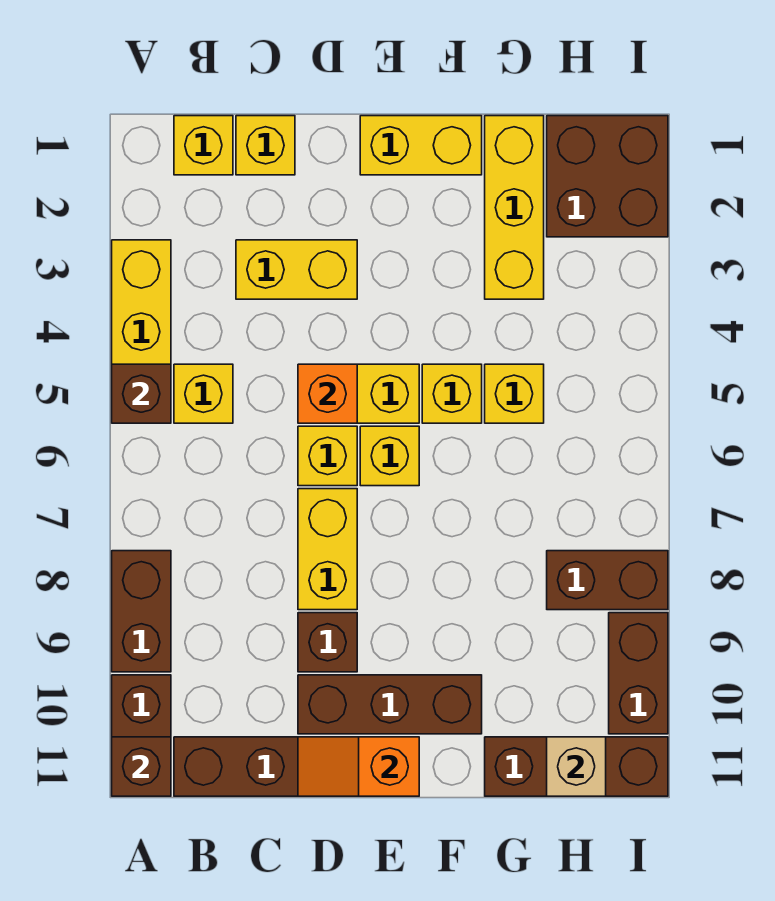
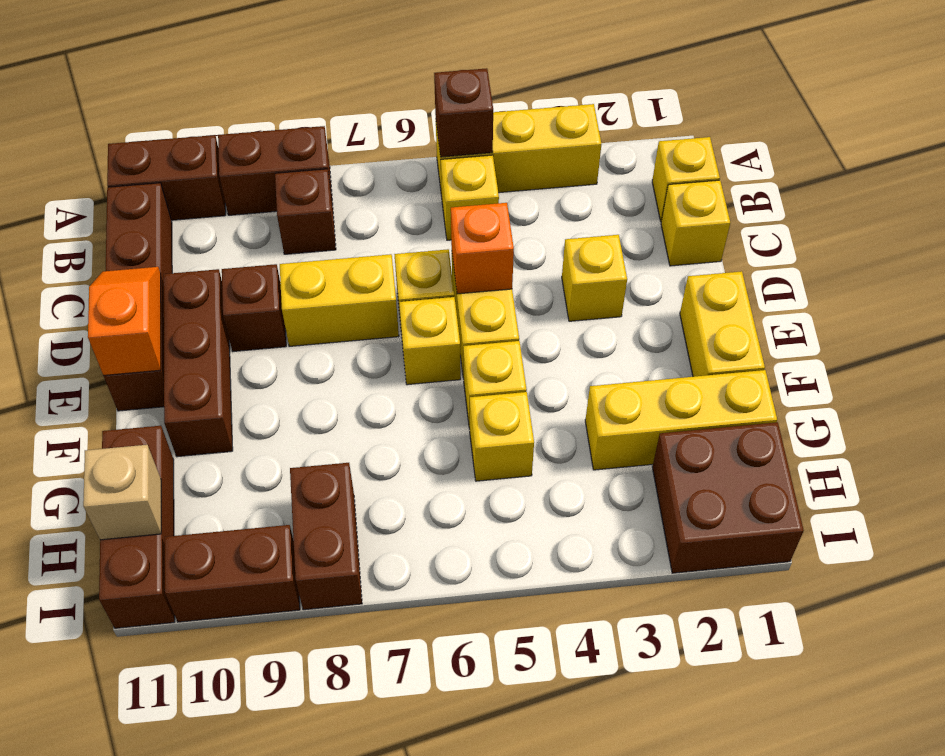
brown brick A11 level 2 -> brown brick B8 level 1
yellow brick C3:D3 level 1 -> yellow brick D3 level 1

